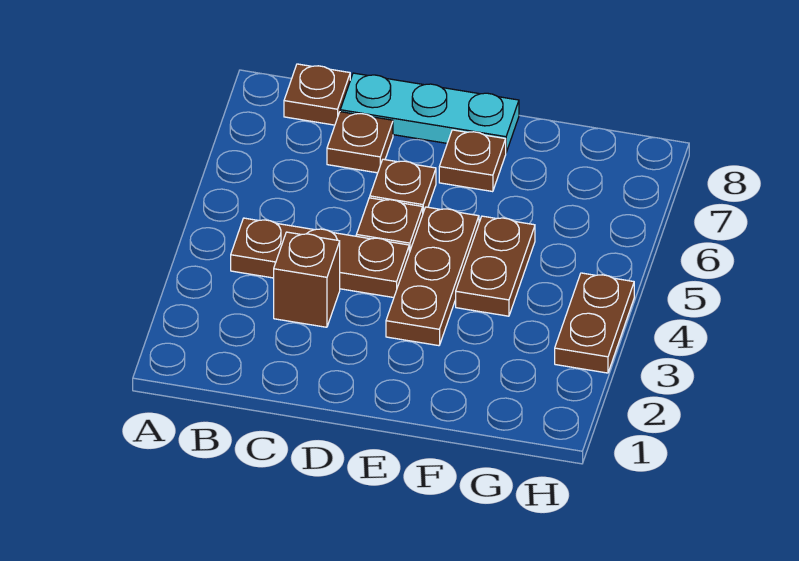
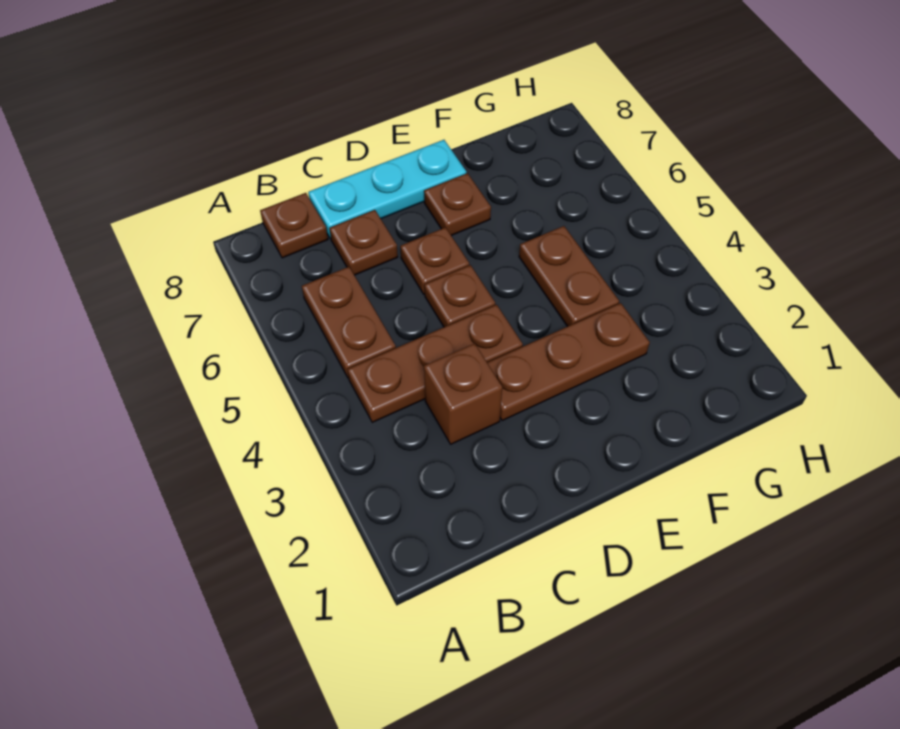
brown plate E3:E5 level 1 -> brown plate D3:F3 level 1
brown plate H3:H4 level 1 -> brown plate B5:B6 level 1

